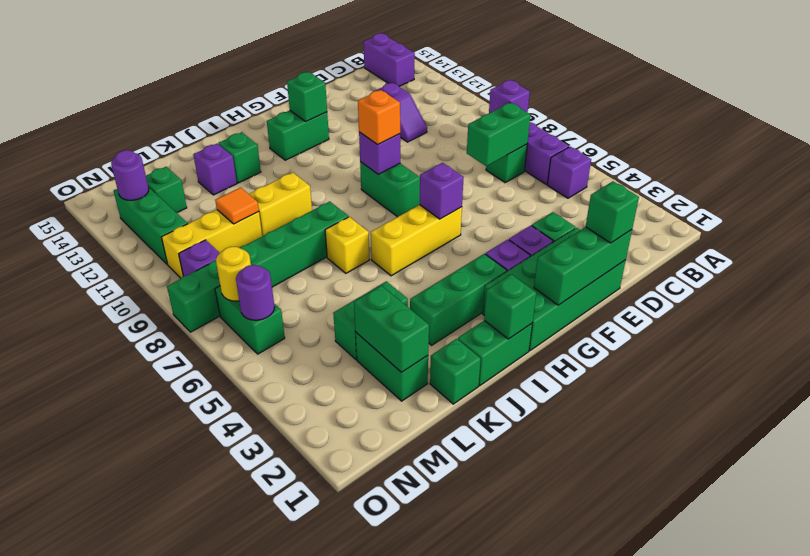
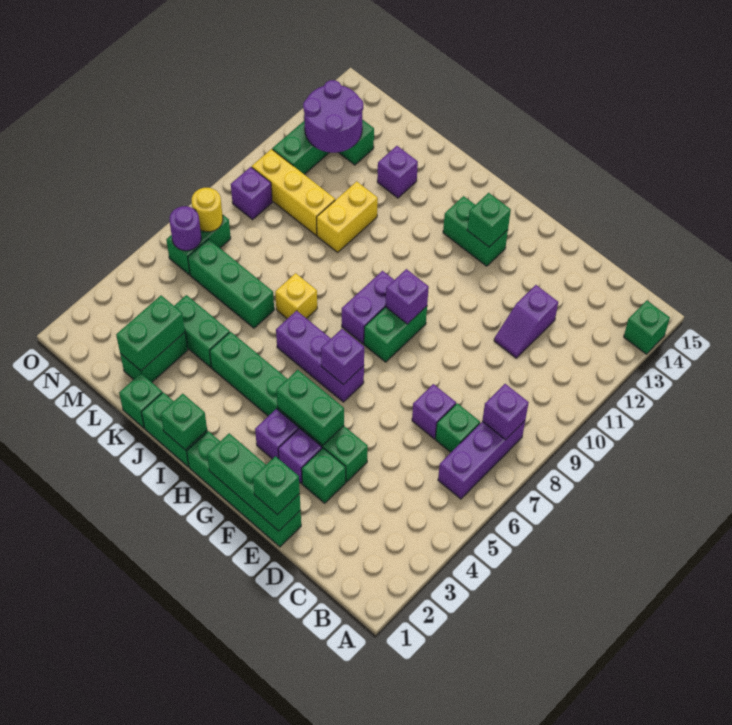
purple brick B5 level 1 -> purple brick D7 level 1
purple brick B14:B15 level 1 -> purple brick H8:H9 level 1
green brick C7:D7 level 2 -> green brick F4:G4 level 2
green brick E1:H2 level 1 -> green brick E1:H1 level 1
yellow brick G6:I6 level 1 -> purple brick G6:I6 level 1
orange brick G9 level 3 -> none
green brick H3:J3 level 1 -> green brick K6:M6 level 1
green brick J8:O8 level 1 -> green brick E4:J4 level 1
yellow brick J10:K10 level 1 -> yellow brick K10:K11 level 1
green brick J13 level 1 -> green brick A14 level 1
orange tile L10 level 2 -> none
purple round brick N13 level 2 -> purple round brick M12:N13 level 2

